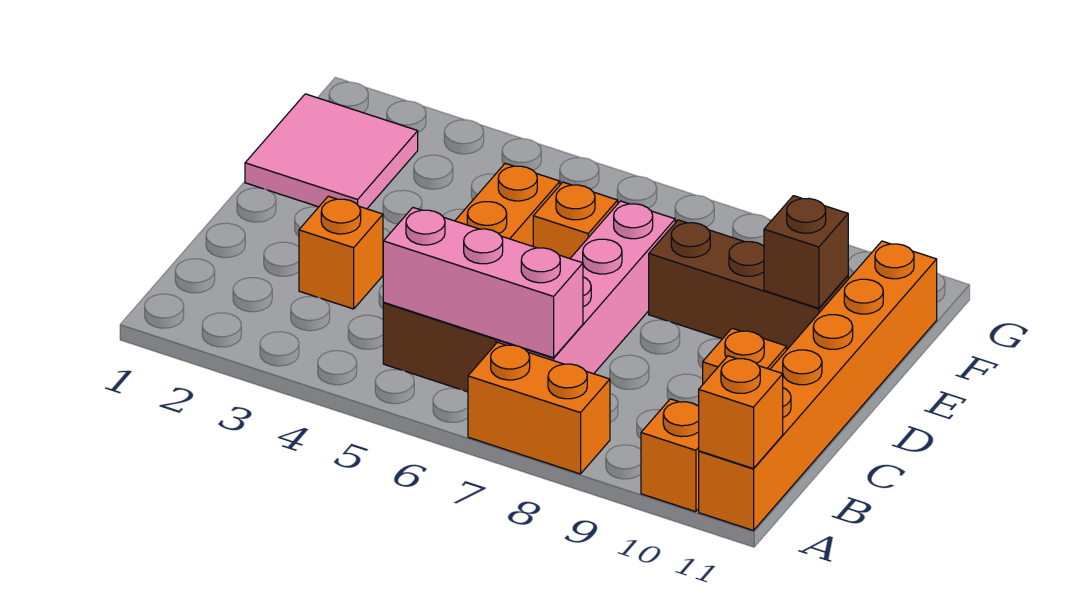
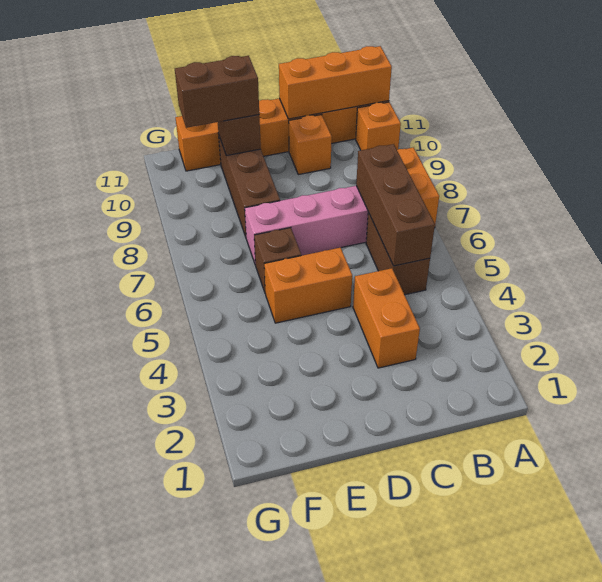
orange brick A11 level 2 -> orange brick A11:C11 level 2
pink brick B5:B7 level 2 -> brown brick B5:B7 level 2
orange brick C3 level 1 -> orange brick C3:C4 level 1
pink tile E1:F2 level 1 -> none
orange brick E6 level 1 -> brown brick E6 level 1
none -> brown brick E10:F10 level 3

